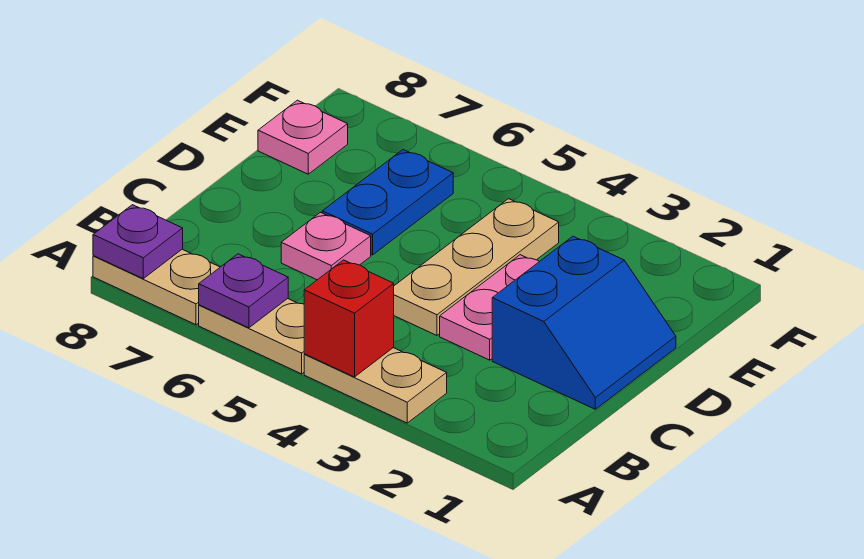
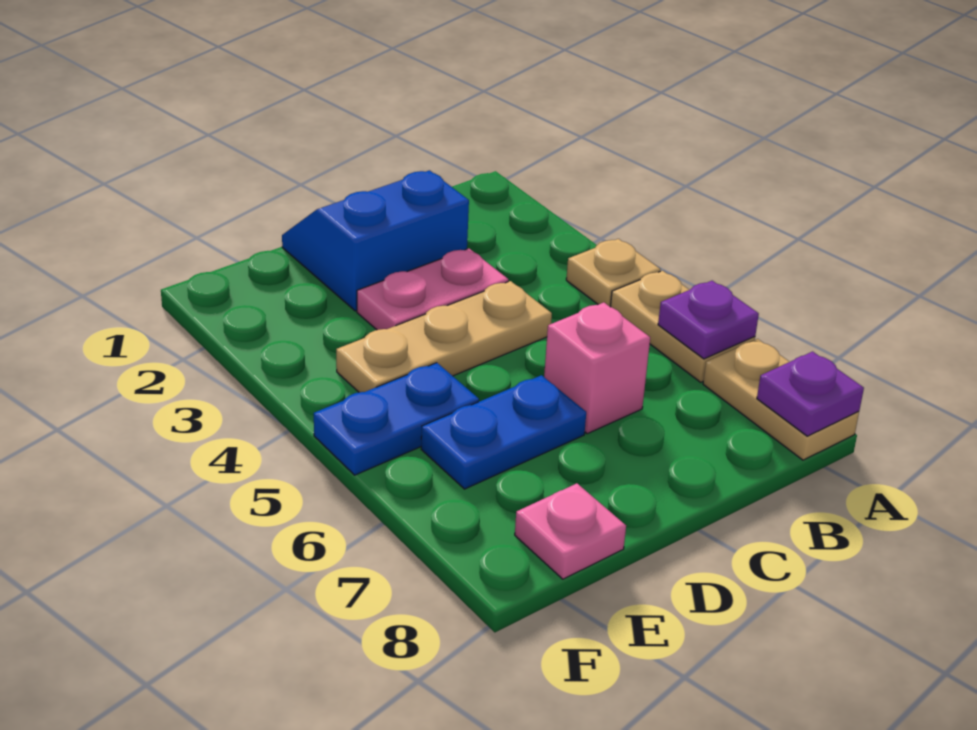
tan plate A3:A4 level 1 -> tan plate A4 level 1
red brick A4 level 2 -> none
pink plate C6 level 1 -> pink brick C6 level 1
none -> blue plate E5:F5 level 1

